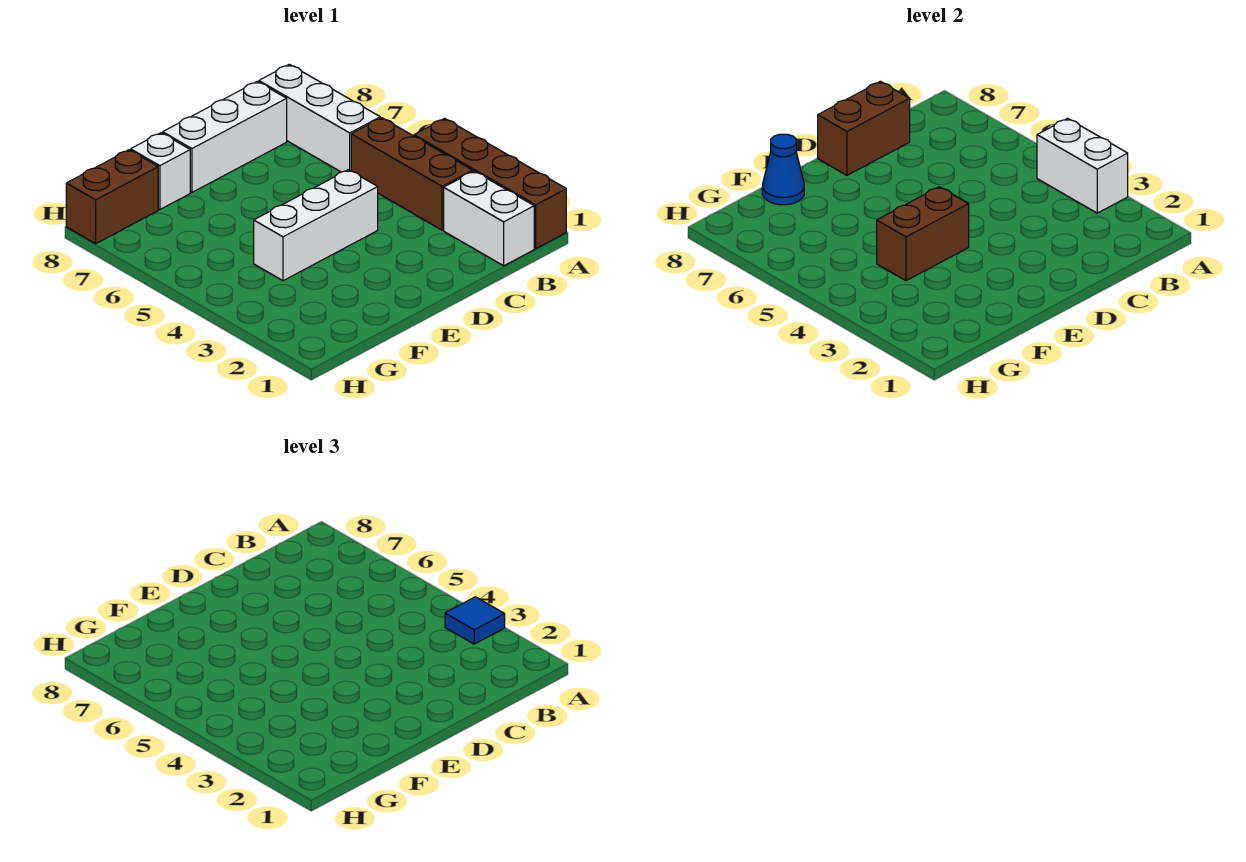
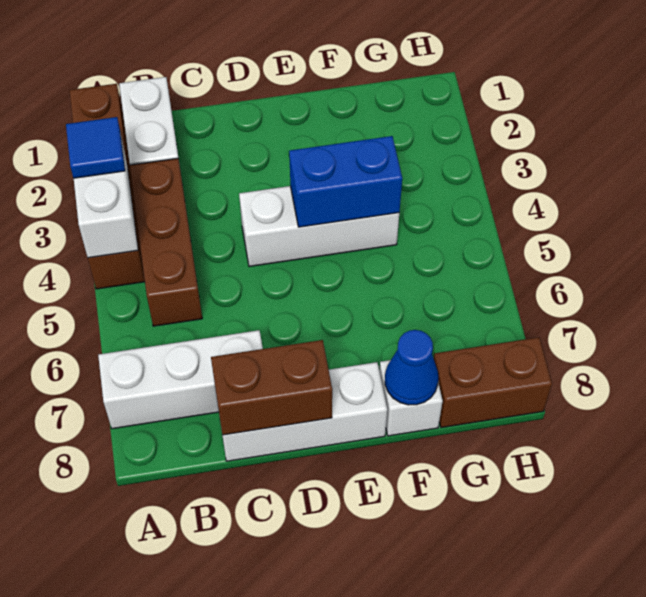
white brick B6:B8 level 1 -> white brick A7:C7 level 1
brown brick E4:F4 level 2 -> blue brick E4:F4 level 2

